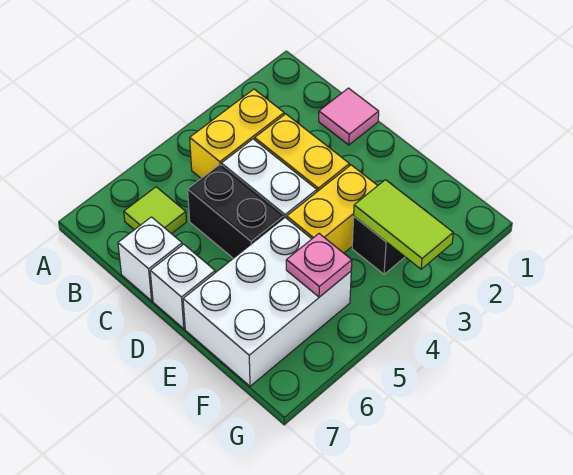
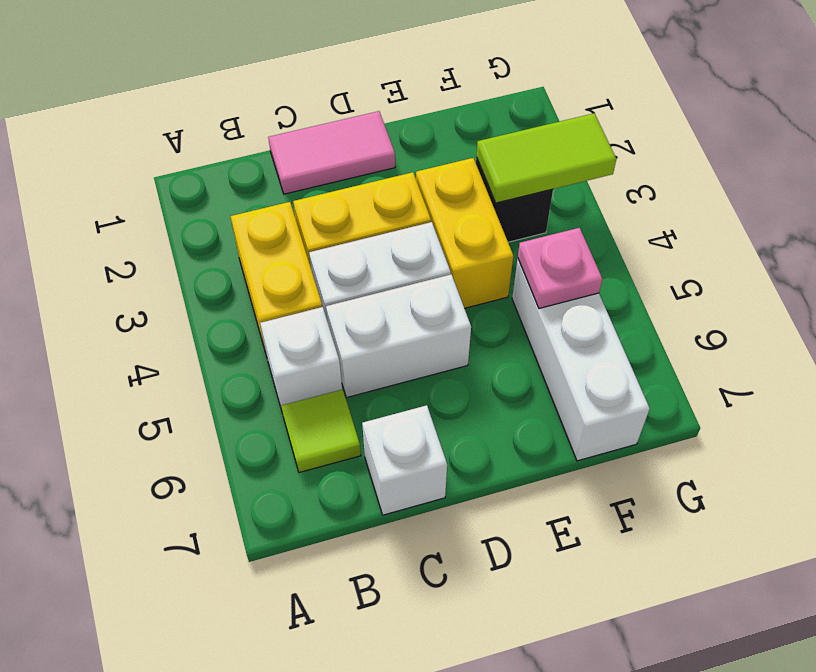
pink tile C1 level 1 -> pink tile C1:D1 level 1
black brick C5:D5 level 1 -> white brick C5:D5 level 1
white brick D7 level 1 -> white brick B5 level 1
white brick E5:F7 level 1 -> white brick F5:F7 level 1

